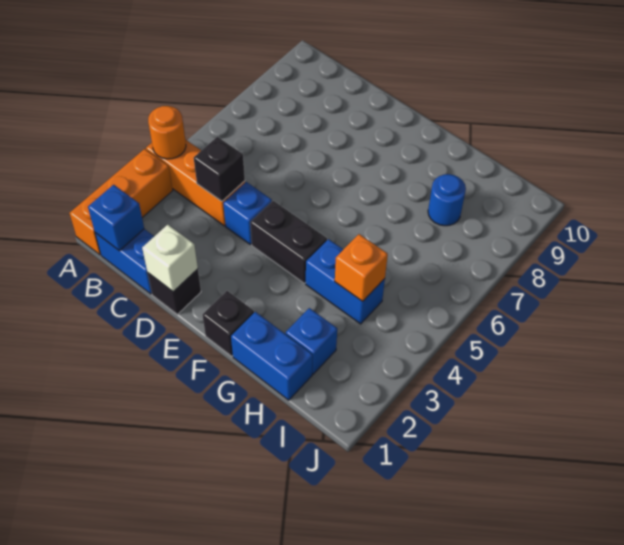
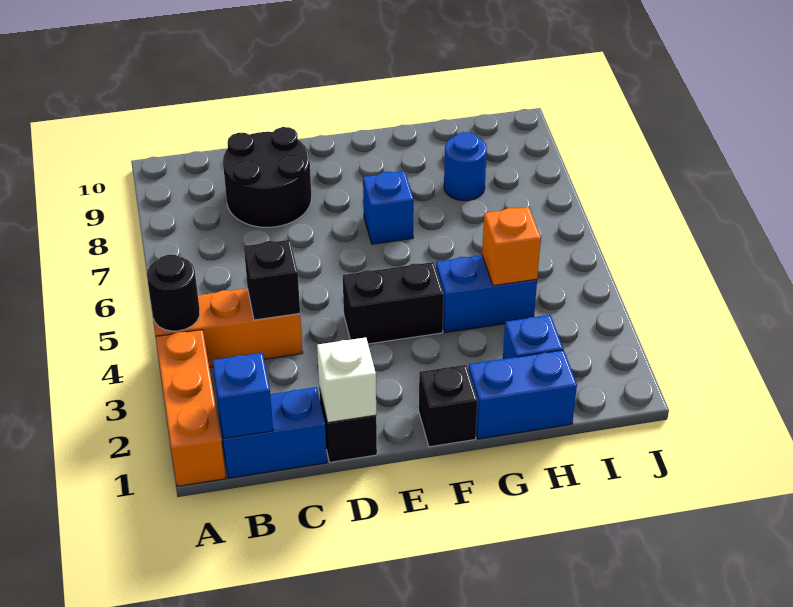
orange round brick A4 level 2 -> black round brick A4 level 2
none -> black round brick C8:D9 level 1
blue brick D4 level 1 -> blue brick F7 level 1

